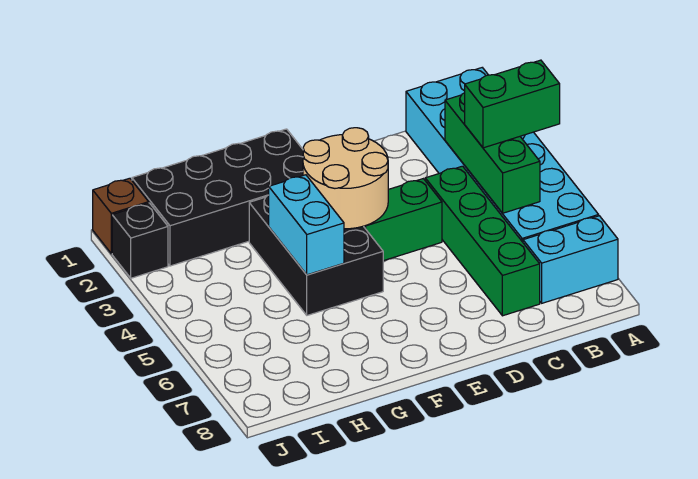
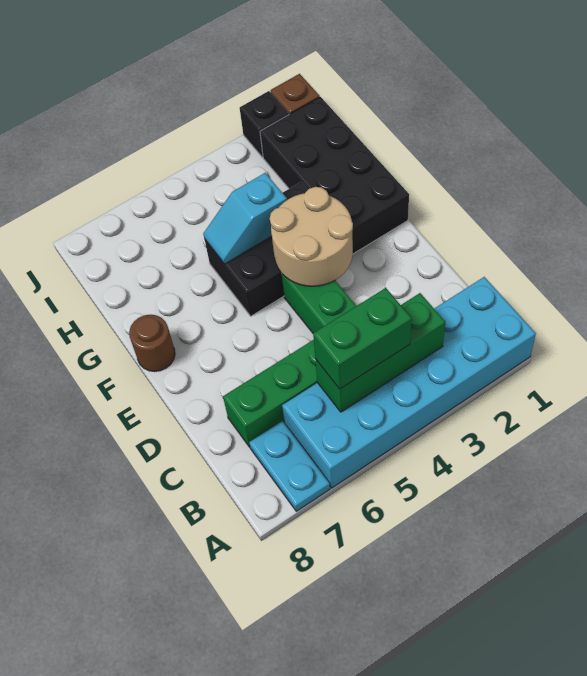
green brick A4:B4 level 3 -> green brick B4:B5 level 3
cyan brick A7:B7 level 1 -> cyan plate A7:B7 level 1
none -> brown round brick F8 level 1
cyan brick G4:G5 level 2 -> cyan slope G4:G5 level 2 top 4

